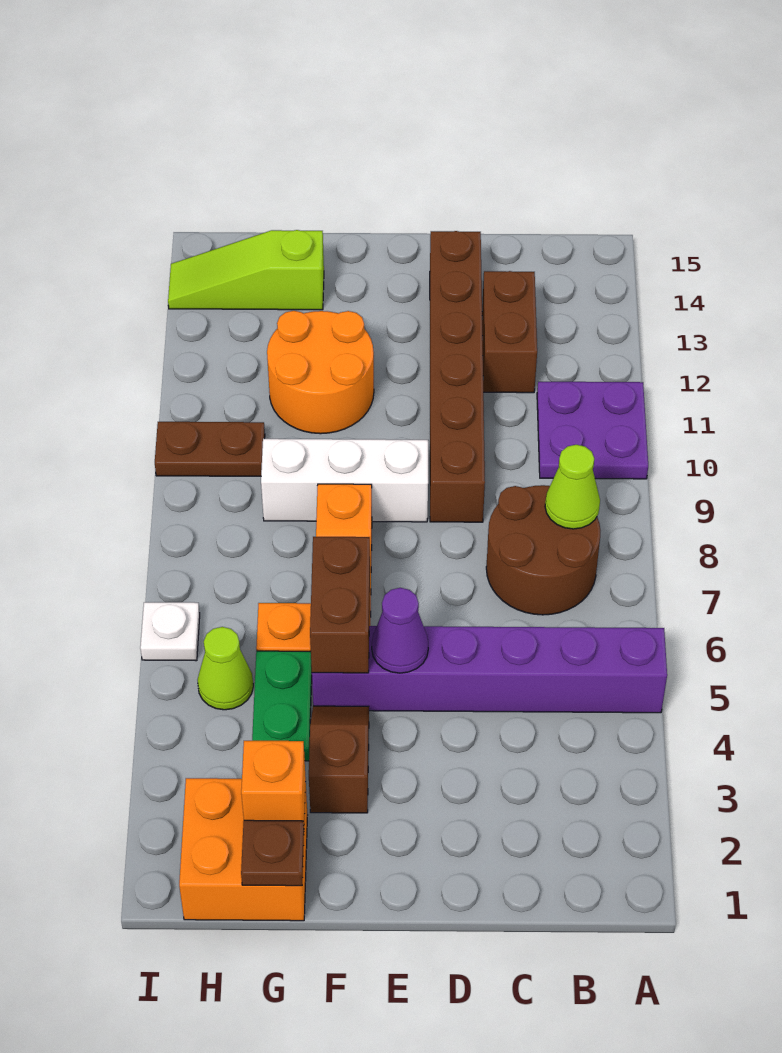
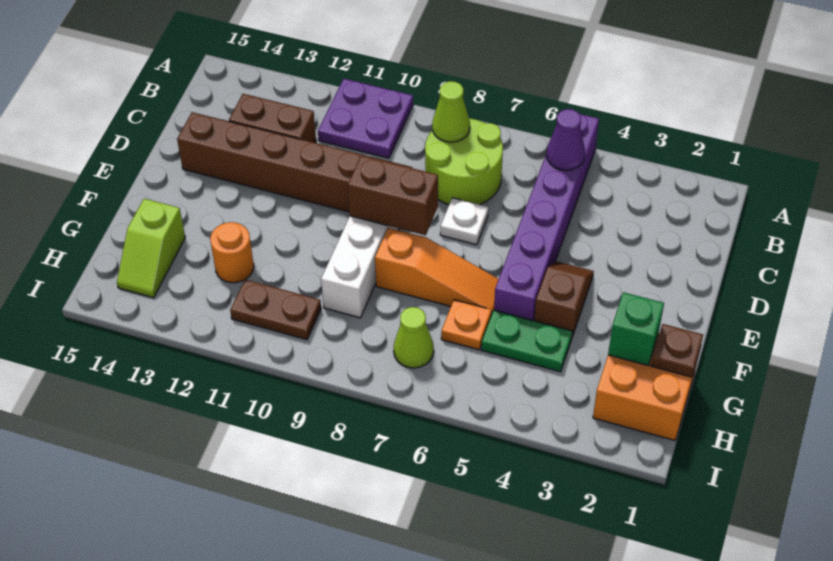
brown round brick B7:C8 level 1 -> lime round brick B7:C8 level 1
purple cone E5 level 2 -> purple cone B5 level 2
brown slope F3:F4 level 1 top 3 -> brown slope E4:F4 level 1 top F
brown brick F5:F6 level 2 -> brown brick E8:E9 level 2
orange round brick F11:G12 level 1 -> orange round brick G12 level 1
orange brick G2 level 2 -> green brick G2 level 2
lime slope G14:I14 level 1 top G -> lime slope G14:H14 level 1 top G
lime cone H5 level 1 -> lime cone H7 level 1
brown plate H10:I10 level 1 -> brown plate H10:H11 level 1
white plate I6 level 1 -> white plate D7 level 1

